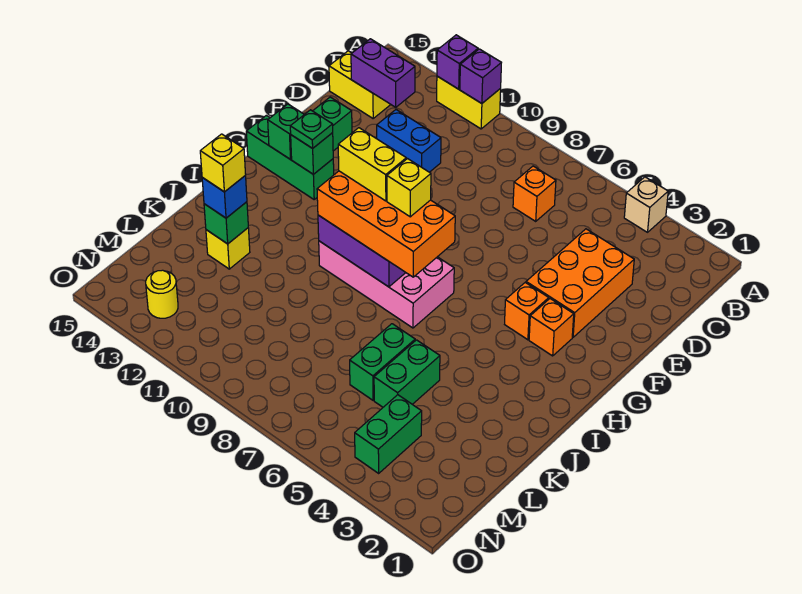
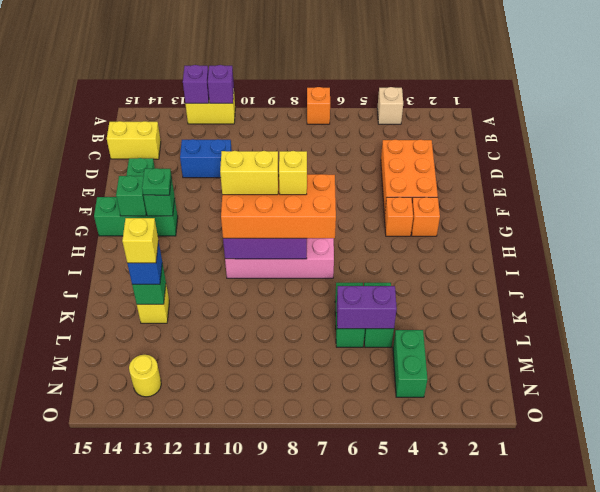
orange brick C7 level 1 -> orange brick A7 level 1
purple brick C13:C14 level 2 -> purple brick L5:L6 level 2

